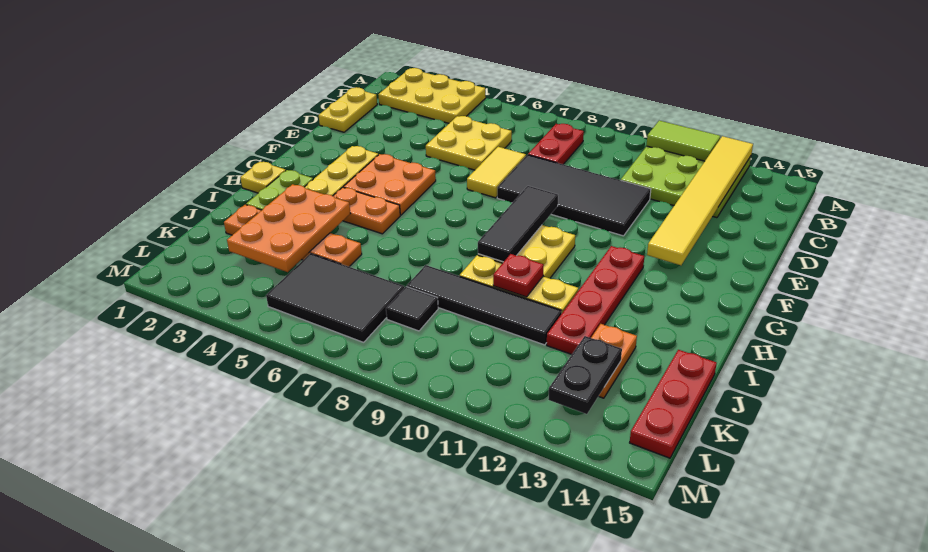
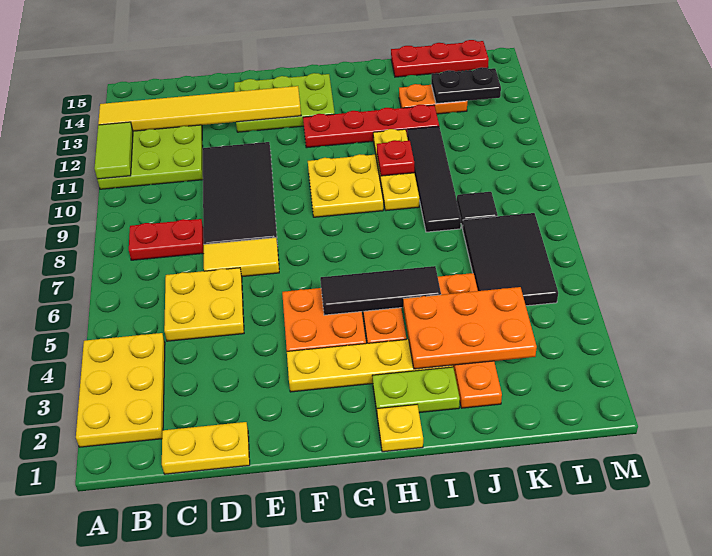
none -> lime plate E13:G14 level 1
black tile F9:H9 level 2 -> black tile G5:I5 level 2

